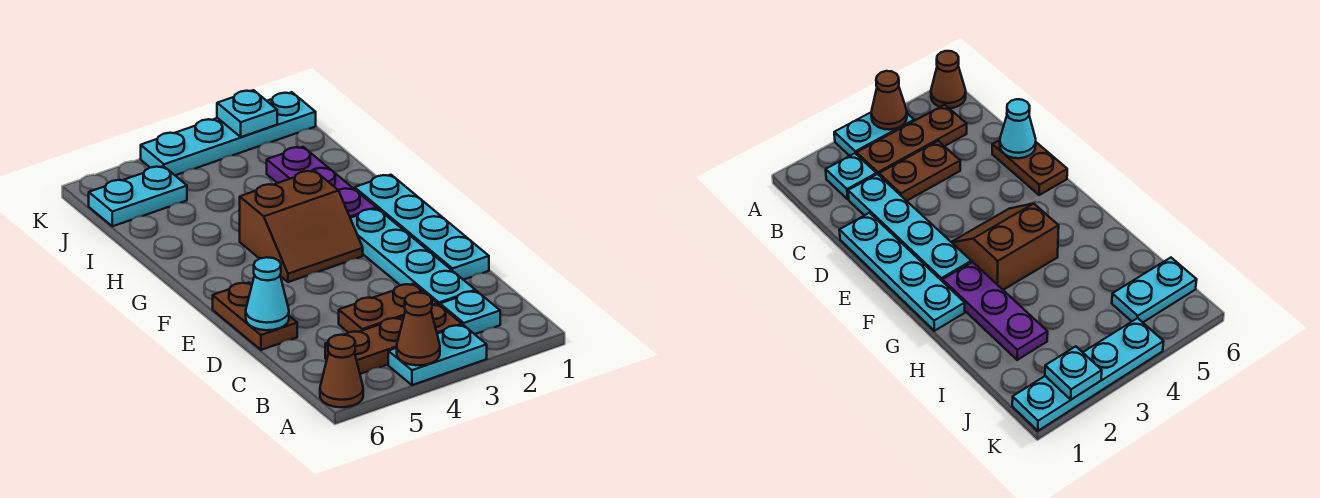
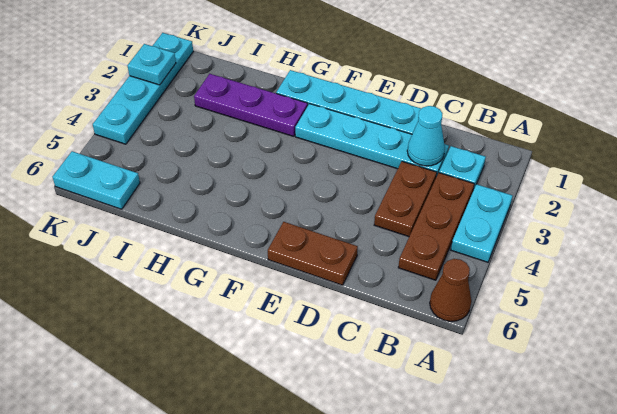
brown cone A4 level 2 -> none
cyan cone D6 level 2 -> cyan cone C2 level 2
brown slope F3:G4 level 1 top G -> none
cyan plate J5:J6 level 1 -> cyan plate J6:K6 level 1

